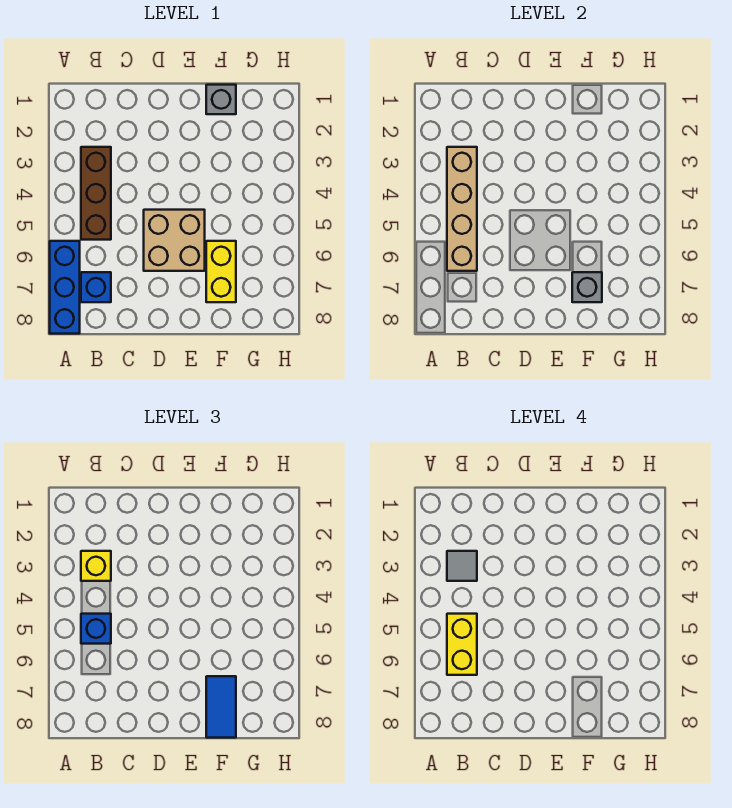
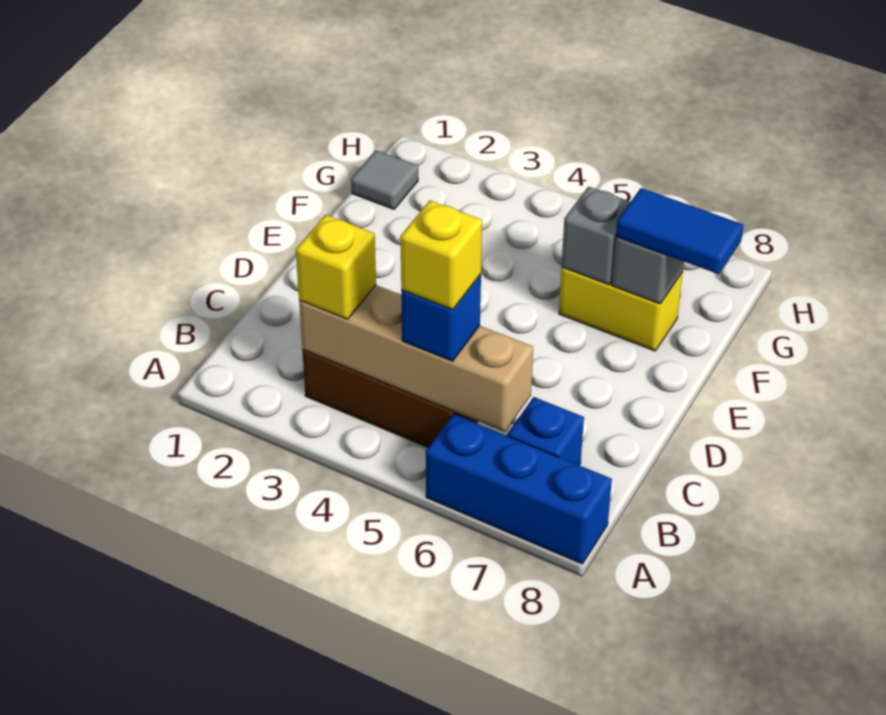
grey tile B3 level 4 -> grey tile G1 level 1
yellow brick B5:B6 level 4 -> yellow brick B5 level 4
tan brick D5:E6 level 1 -> none
grey brick F1 level 1 -> grey brick F6 level 2

